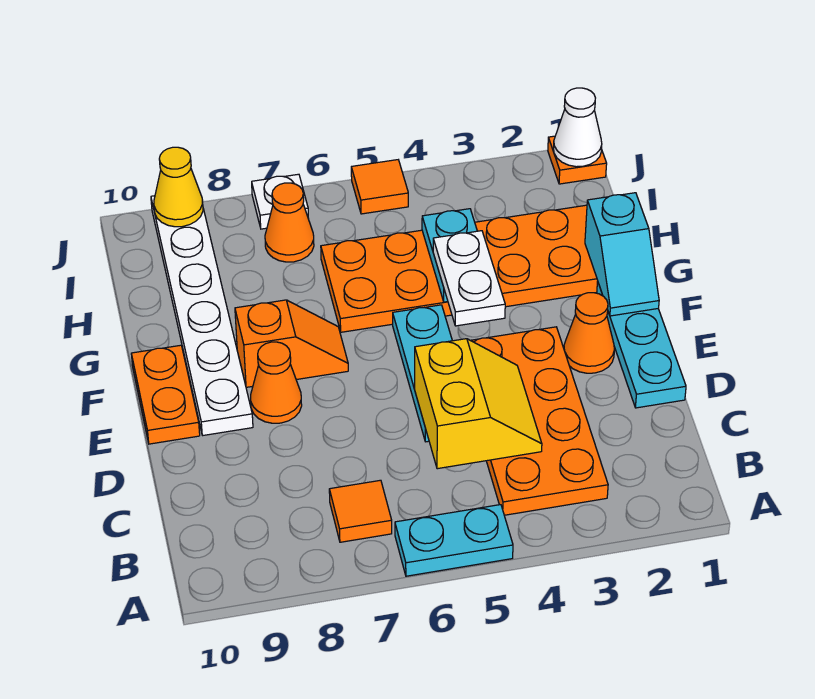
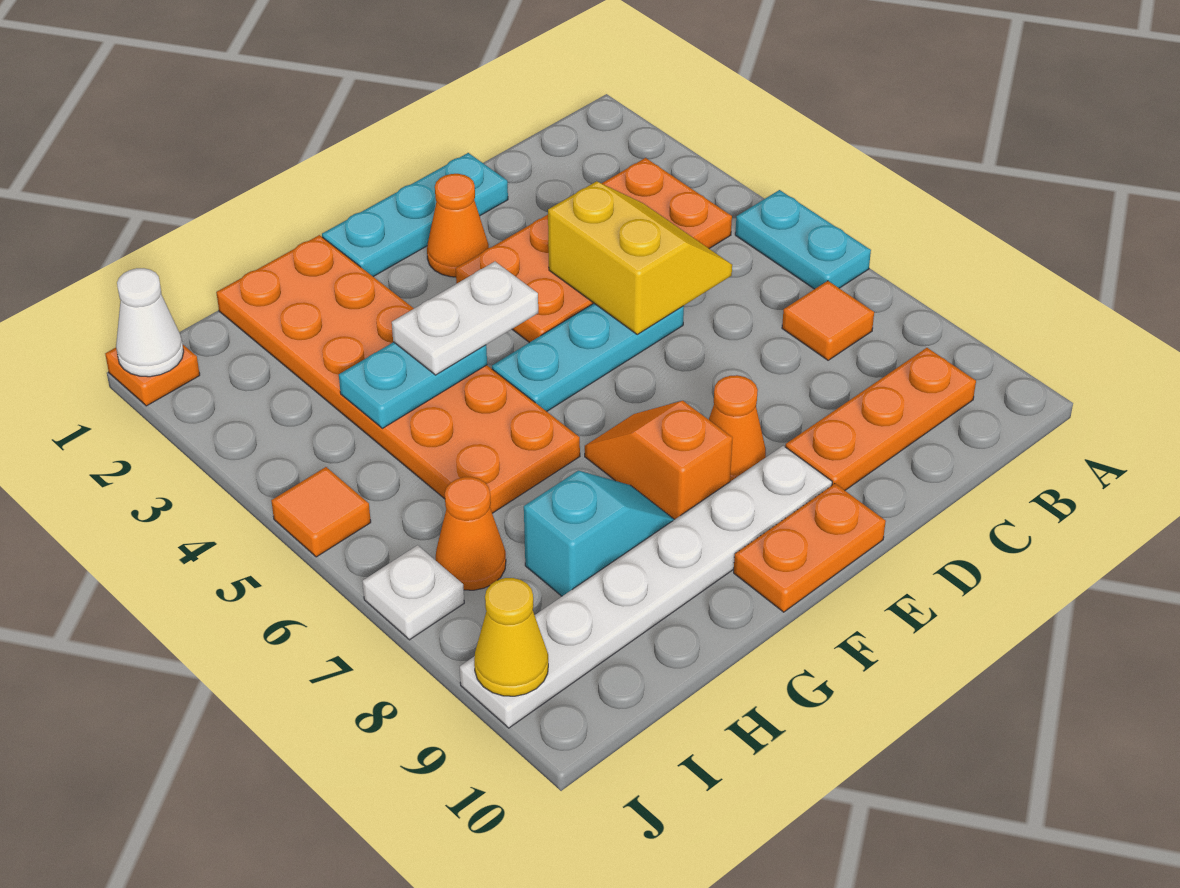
none -> orange plate B9:D9 level 1
yellow slope C4:D5 level 2 top 5 -> yellow slope C4:D5 level 2 top D
cyan slope F1:G1 level 2 top G -> cyan slope G8:H8 level 1 top H

